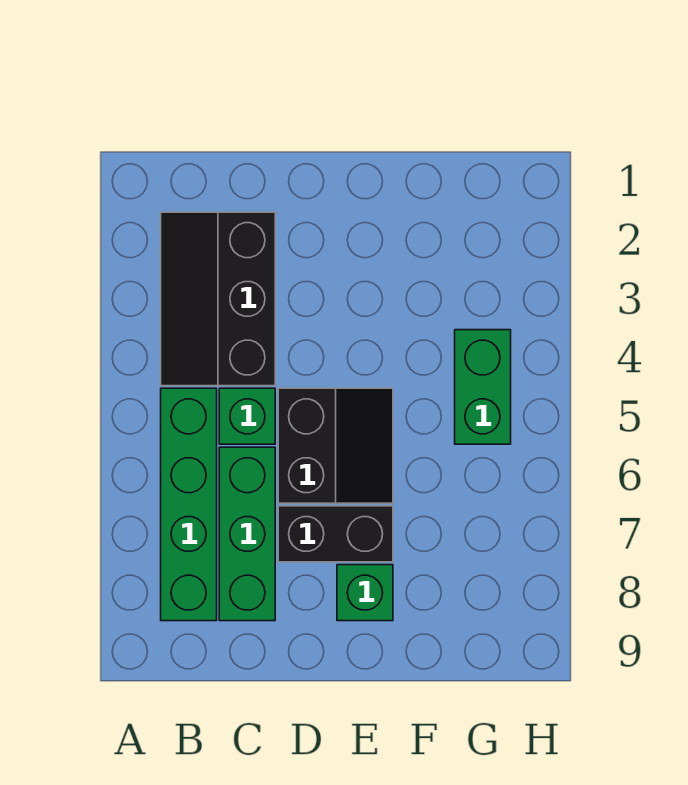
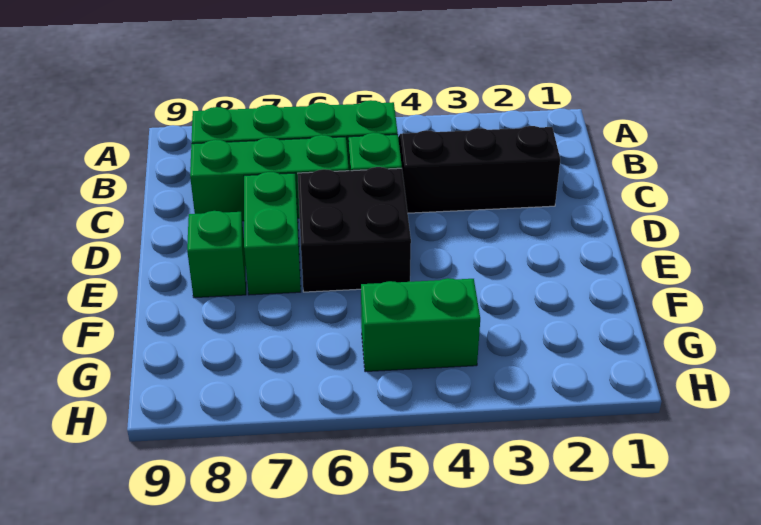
black slope D5:E6 level 1 top D -> black brick D5:E6 level 1
black brick D7:E7 level 1 -> green brick D7:E7 level 1

